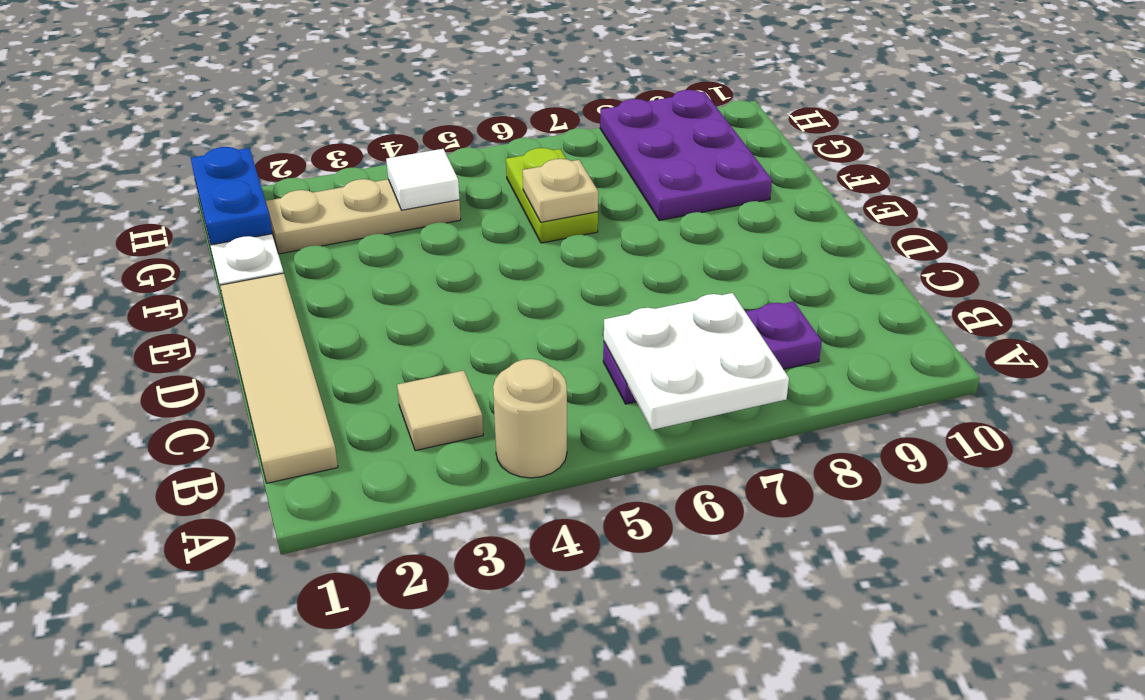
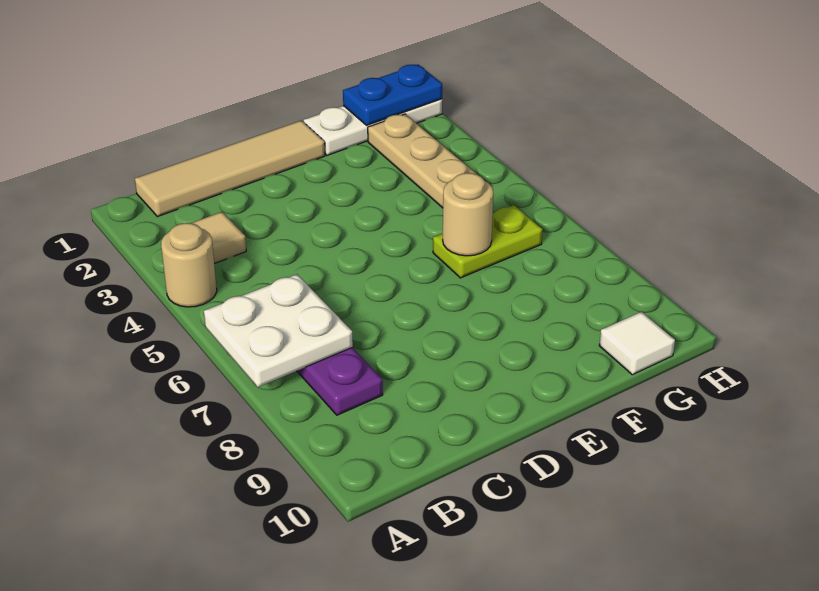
tan plate F6 level 2 -> tan round brick F6 level 2
purple plate F8:H9 level 1 -> none
white tile G4 level 2 -> white tile G10 level 1

